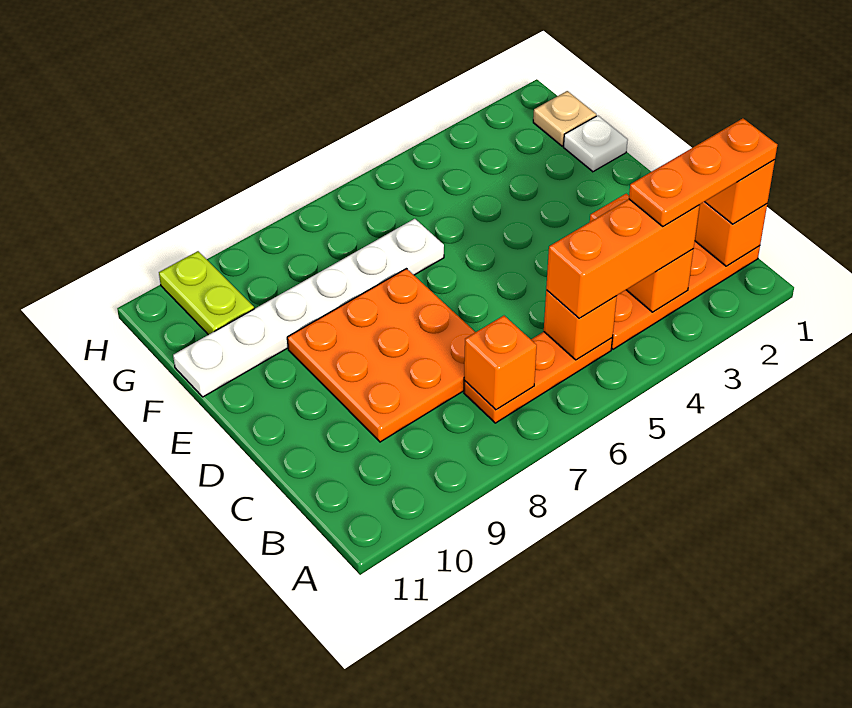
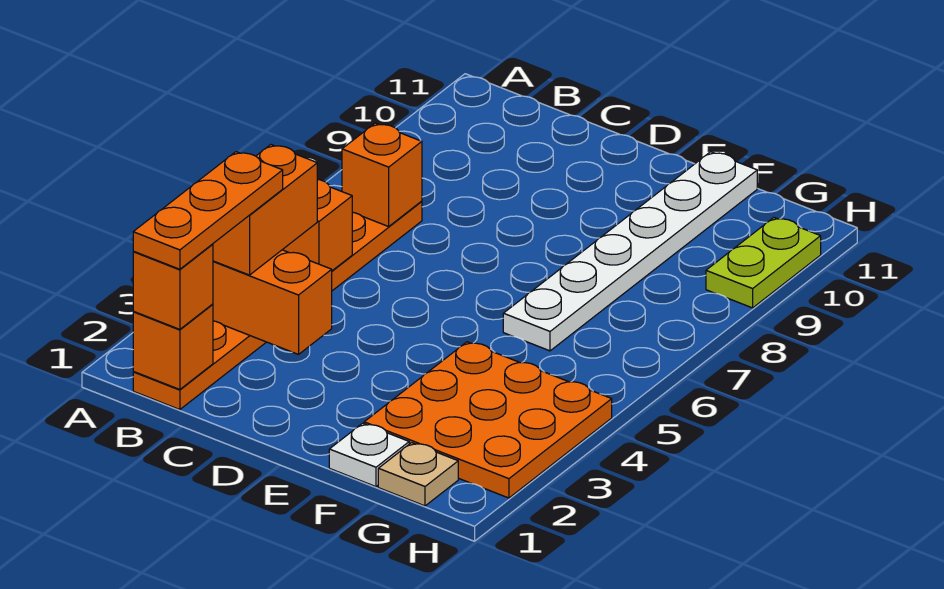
orange brick B3:B5 level 3 -> orange brick B3:B4 level 3
orange plate C7:E9 level 1 -> orange plate F2:H4 level 1
lime plate G10:H10 level 1 -> lime plate H9:H10 level 1

